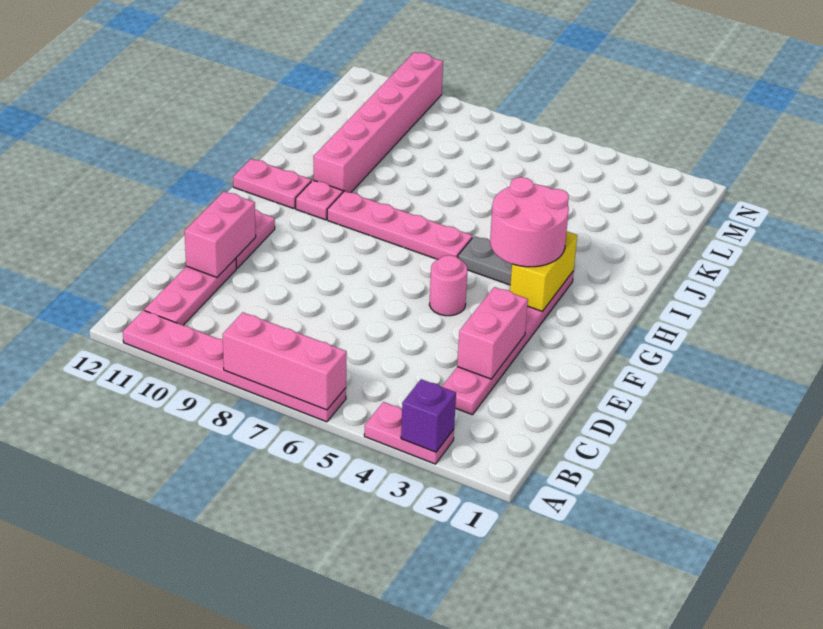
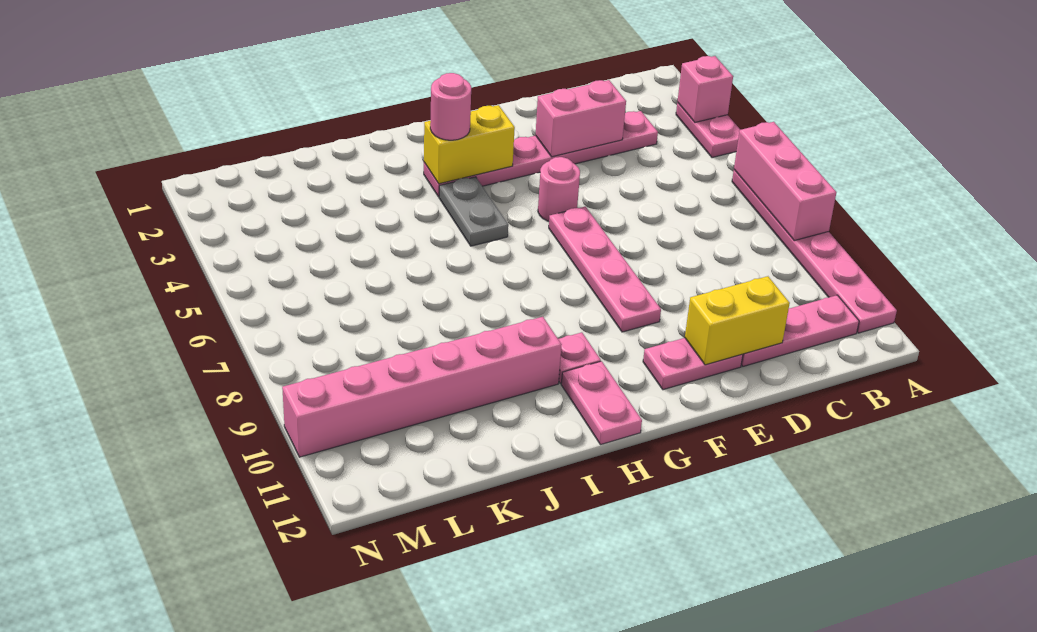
purple brick A3 level 2 -> pink brick A3 level 2
pink brick D11:E11 level 2 -> yellow brick D11:E11 level 2
pink round brick G3:H4 level 3 -> pink round brick H3 level 3
pink plate H6:H9 level 1 -> pink plate F6:F9 level 1

